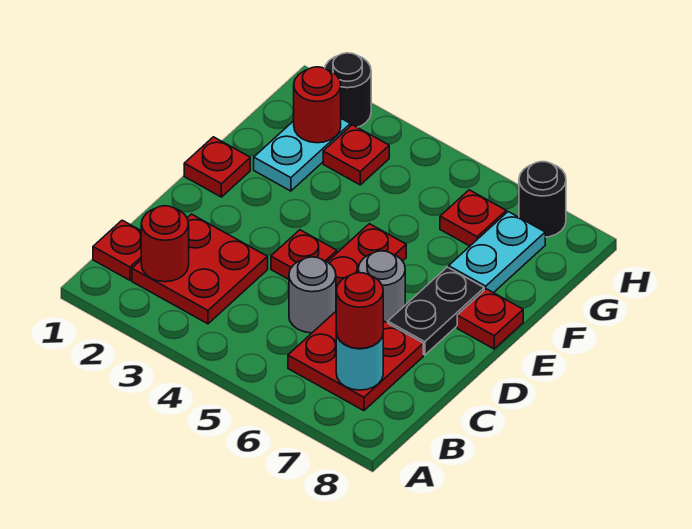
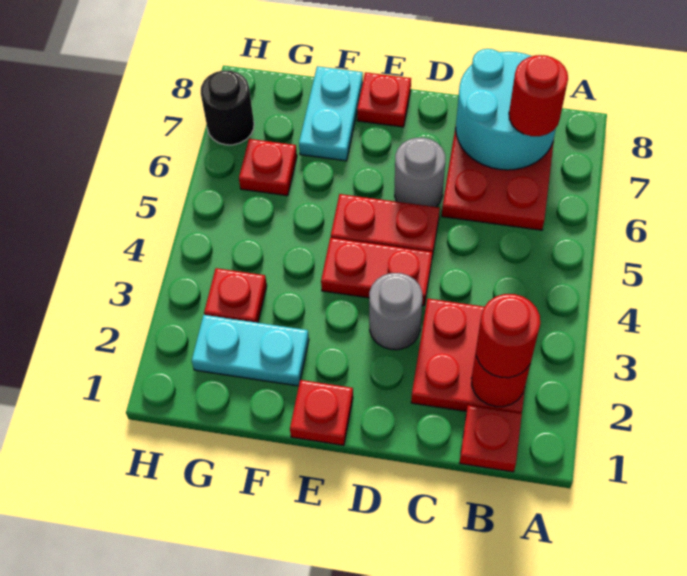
cyan round brick B7 level 2 -> cyan round brick B7:C8 level 2
grey round brick C5 level 1 -> grey round brick D3 level 1
red plate D4 level 1 -> red plate D4:E4 level 1
black plate D7:E7 level 1 -> none
cyan plate F7:G7 level 1 -> cyan plate F7:F8 level 1
red round brick G2 level 2 -> red round brick B2 level 3
black round brick H2 level 1 -> none

